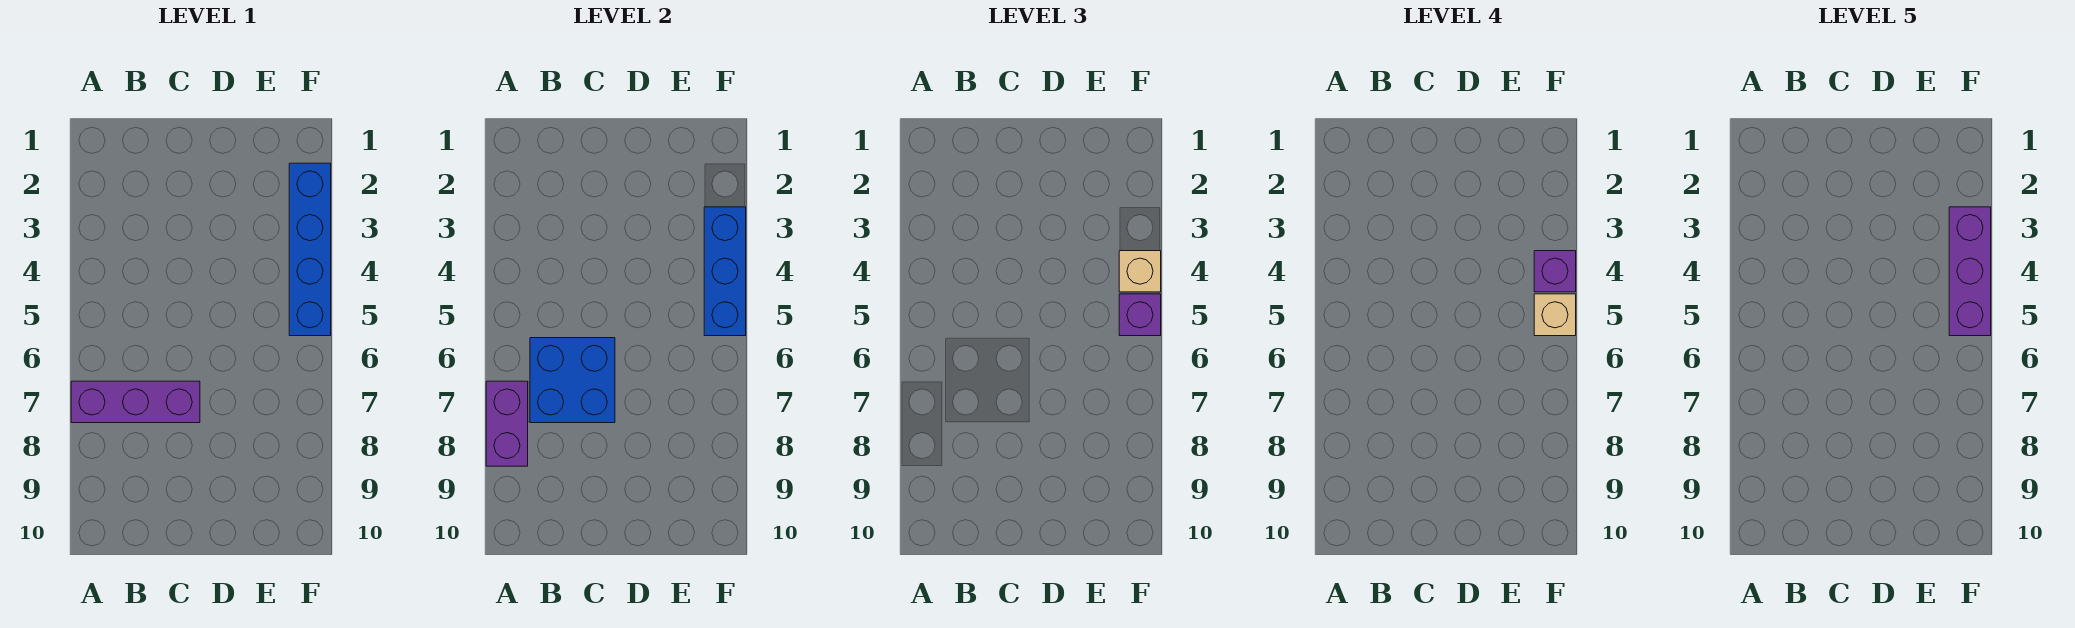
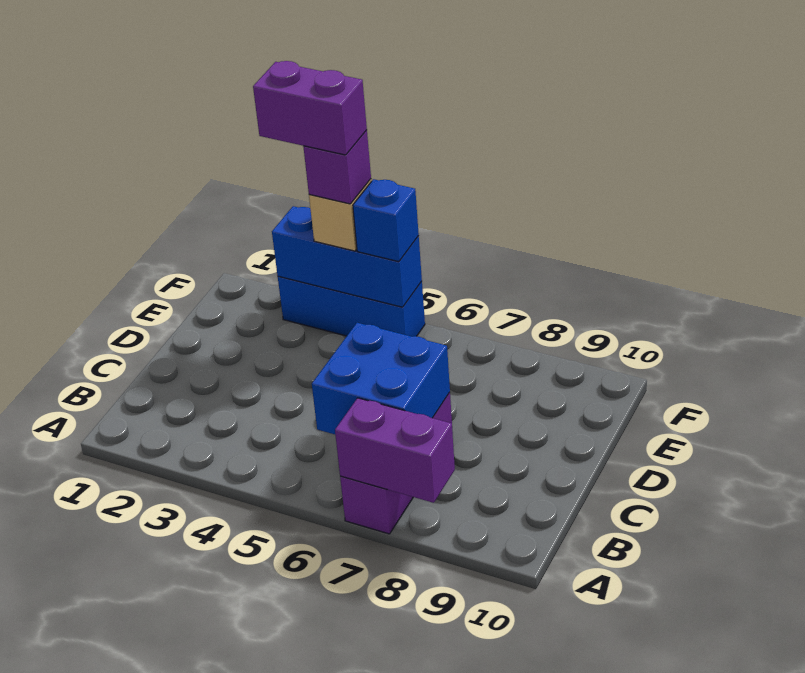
blue brick F2:F5 level 1 -> blue brick F3:F5 level 1
purple brick F3:F5 level 5 -> purple brick F3:F4 level 5
purple brick F5 level 3 -> blue brick F5 level 3
tan brick F5 level 4 -> none

